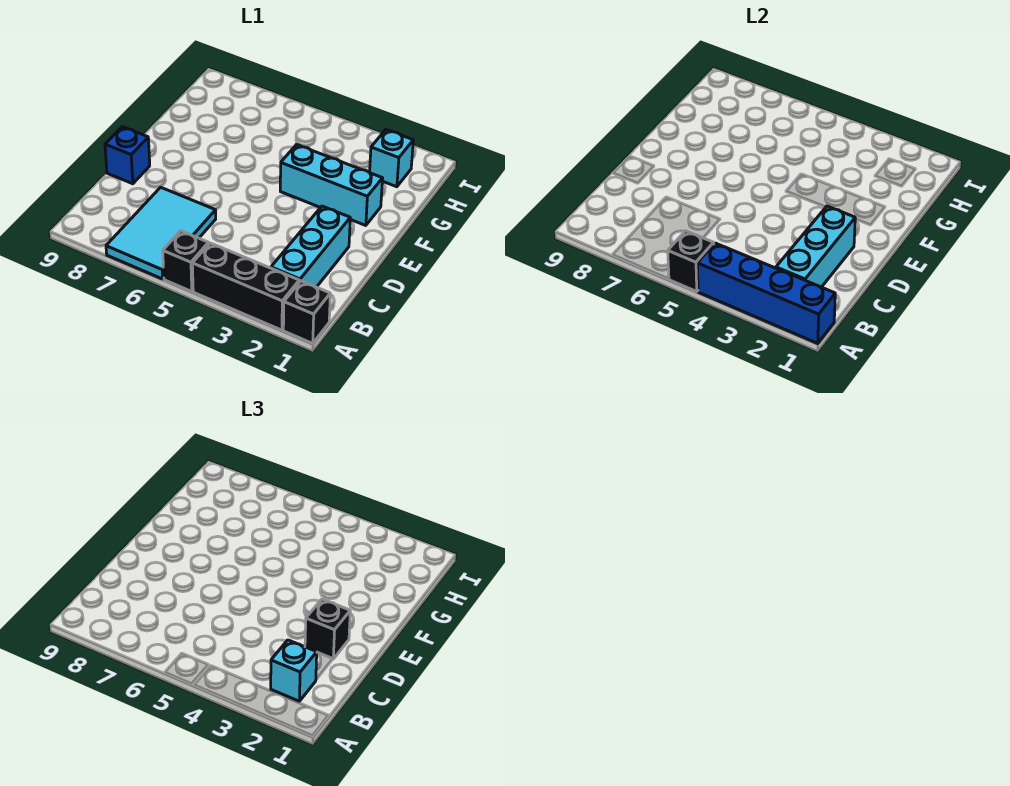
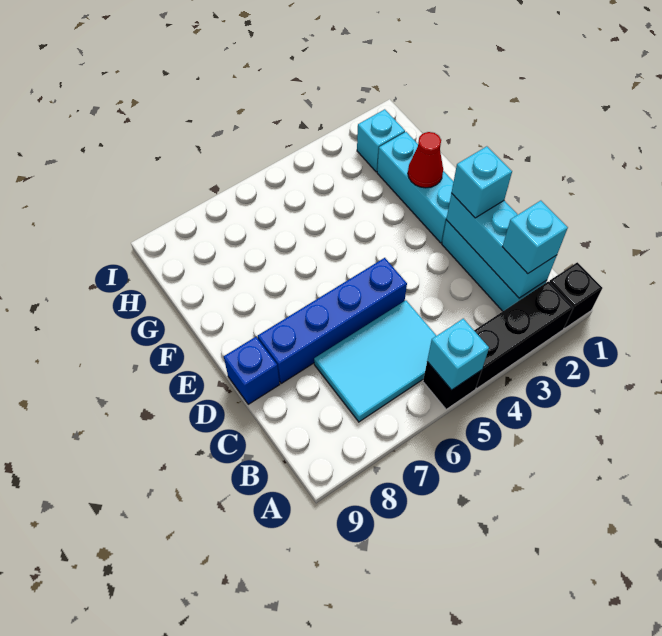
blue brick A1:A4 level 2 -> blue brick D5:D8 level 1
black brick A5 level 2 -> cyan brick A5 level 2
cyan tile A6:C7 level 1 -> cyan tile B5:C7 level 1
black brick D2 level 3 -> cyan brick D2 level 3
cyan brick F2:F4 level 1 -> cyan brick E2:G2 level 1
none -> red cone F2 level 2

